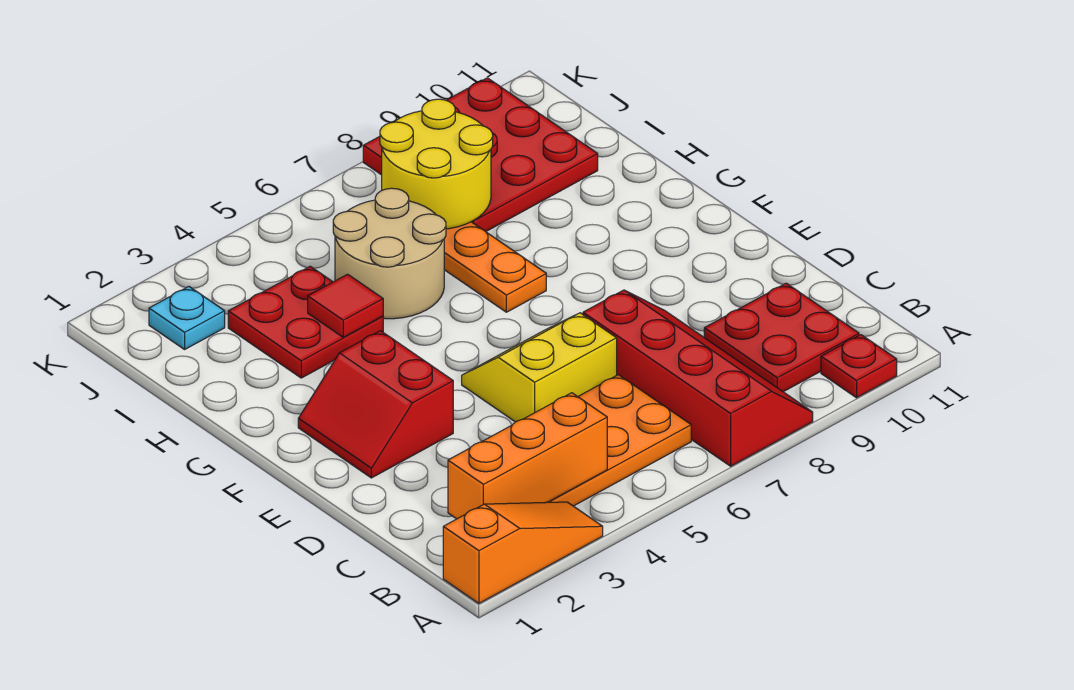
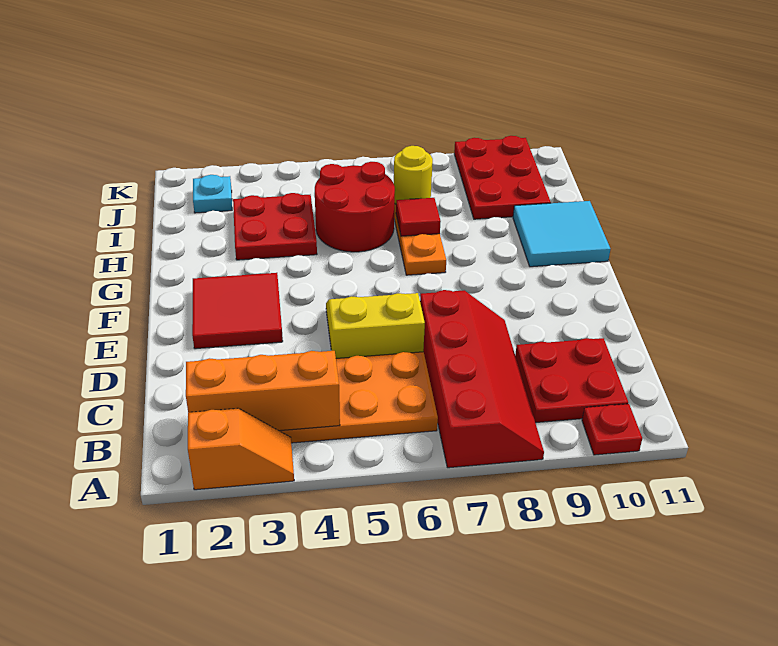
orange slope A1:A3 level 1 top 1 -> orange slope A2:A3 level 1 top 2
red slope E2:F3 level 1 top 3 -> red tile E2:F3 level 1
none -> cyan tile G10:H11 level 1
red tile H4 level 2 -> red tile H7 level 2
tan round brick H5:I6 level 1 -> red round brick H5:I6 level 1
yellow round brick I7:J8 level 2 -> yellow round brick I7 level 2
red plate I8:K10 level 1 -> red plate I9:K10 level 1

